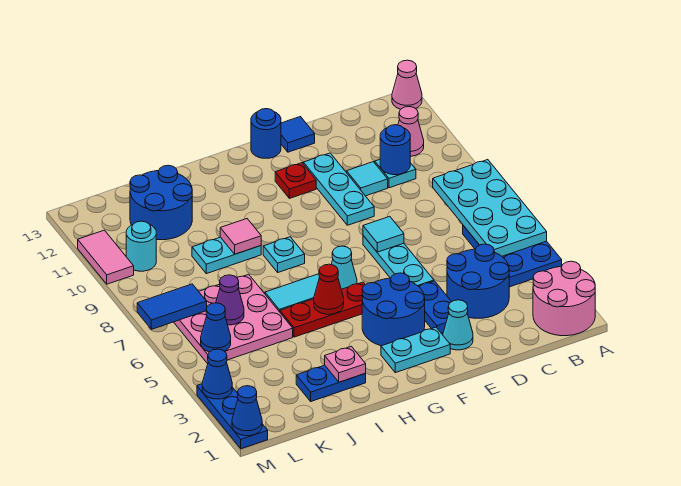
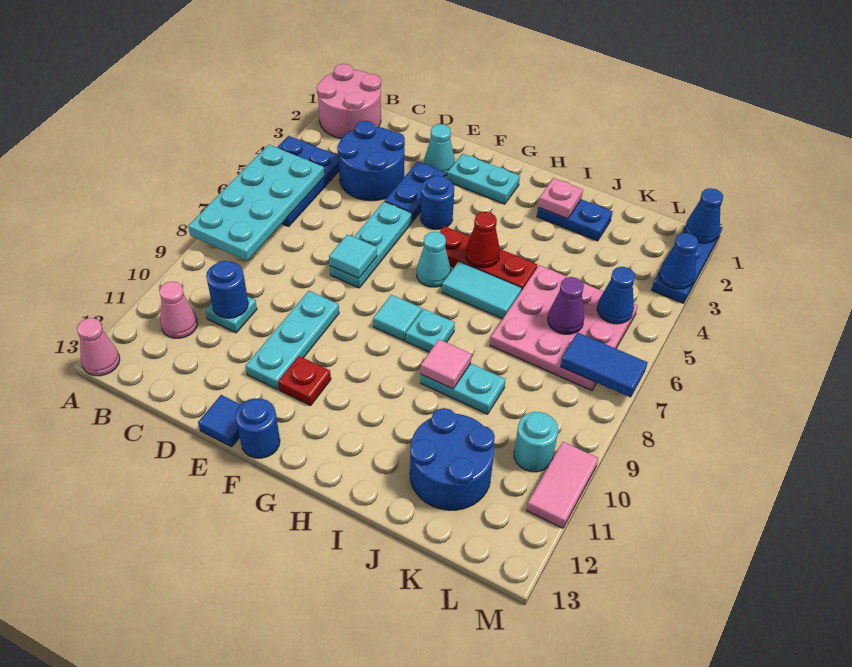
cyan tile D10 level 1 -> cyan tile G8 level 1
blue round brick F3:G4 level 1 -> blue round brick F4 level 1

